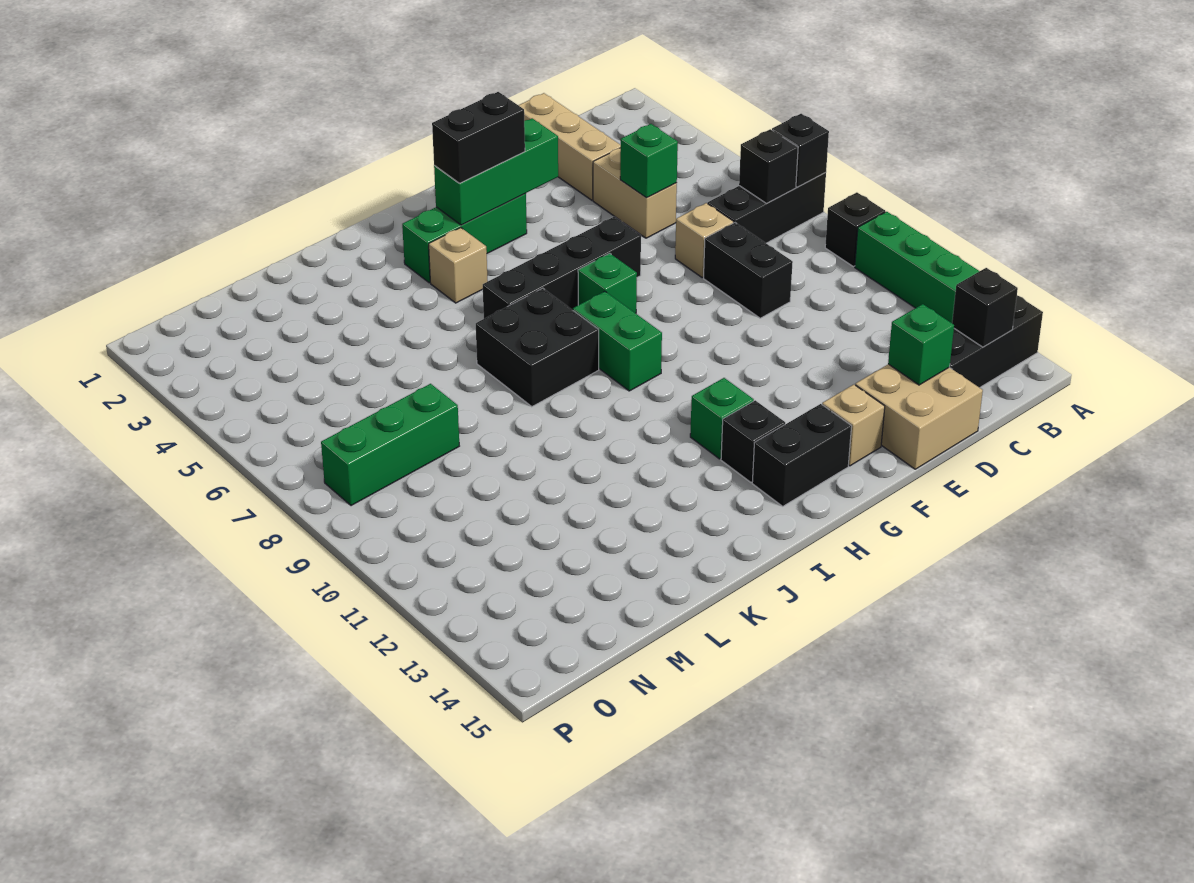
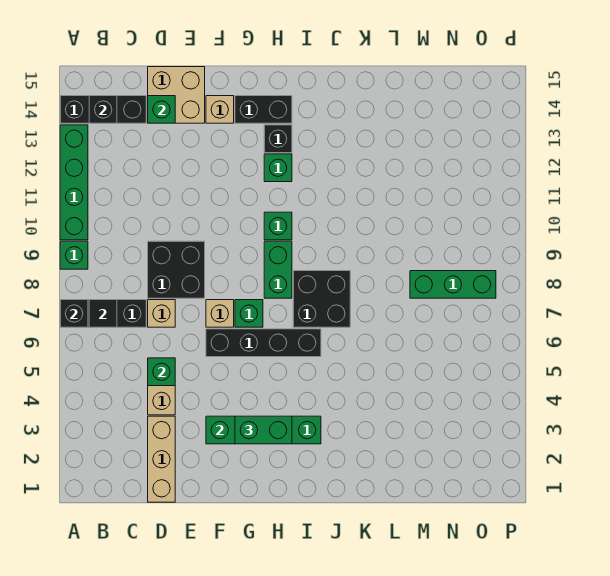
black brick A9 level 1 -> green brick A9 level 1
black brick B7 level 2 -> black tile B7 level 2
black brick D8:D9 level 1 -> black brick D8:E9 level 1
black brick G3:H3 level 3 -> green brick G3:H3 level 3
none -> green brick H10 level 1
tan brick I4 level 1 -> tan brick F7 level 1

